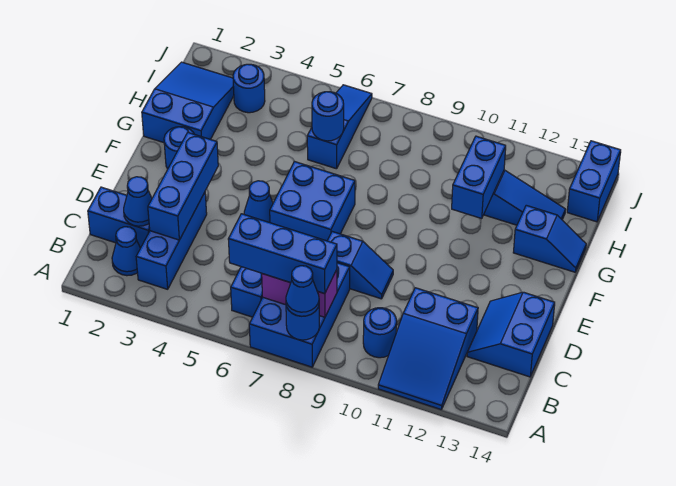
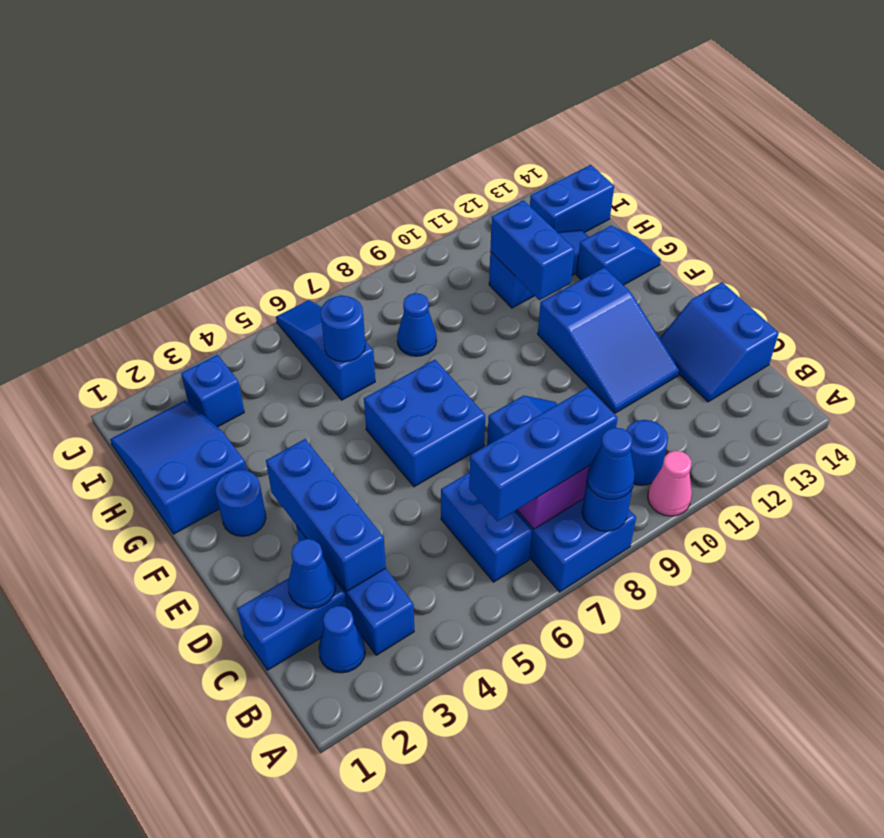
none -> pink cone A10 level 1
blue slope A11:C12 level 1 top C -> blue slope D11:F12 level 1 top F
blue cone E5 level 1 -> blue cone H8 level 1
blue round brick I3 level 1 -> blue brick I3 level 1
blue brick I14:J14 level 1 -> blue brick I13:I14 level 1

